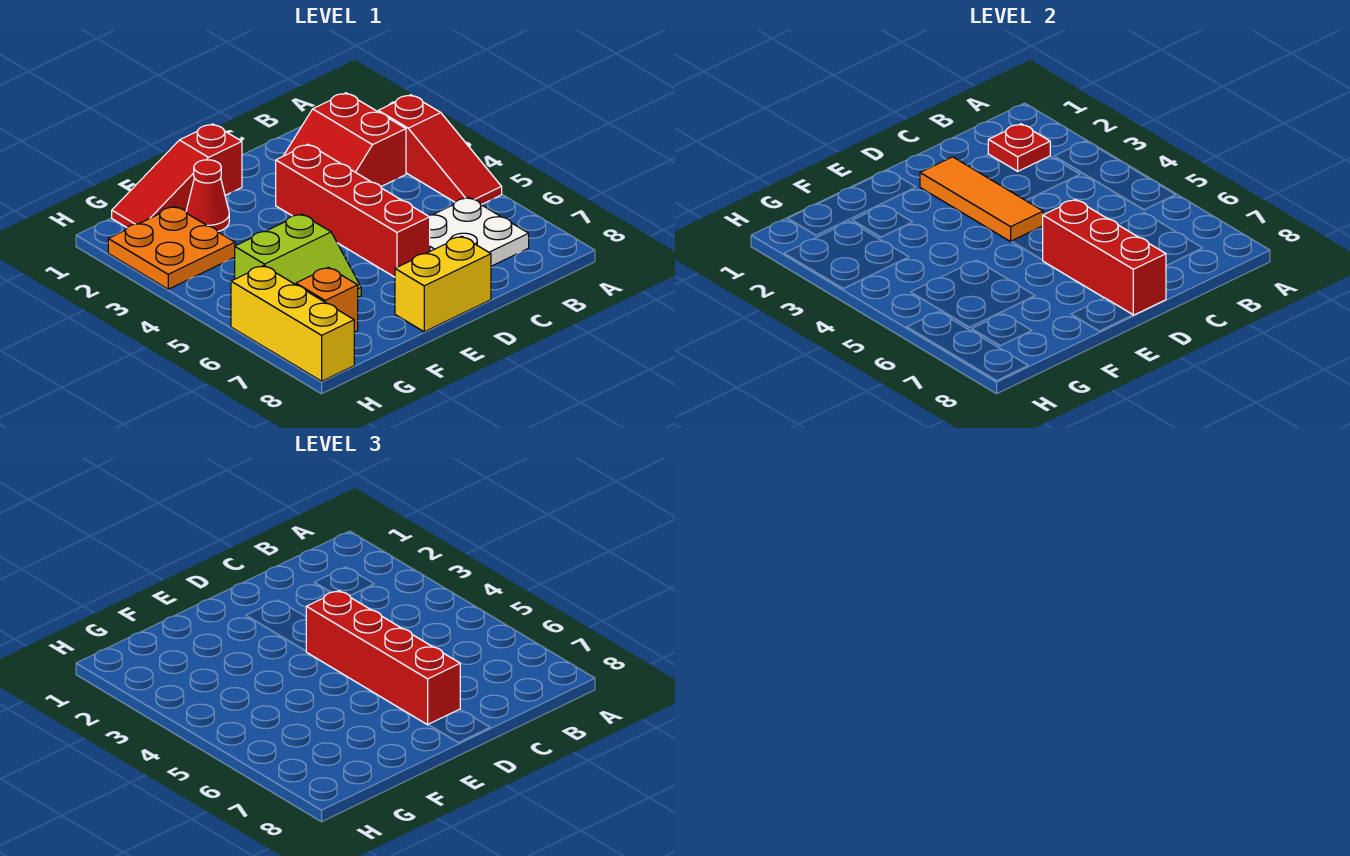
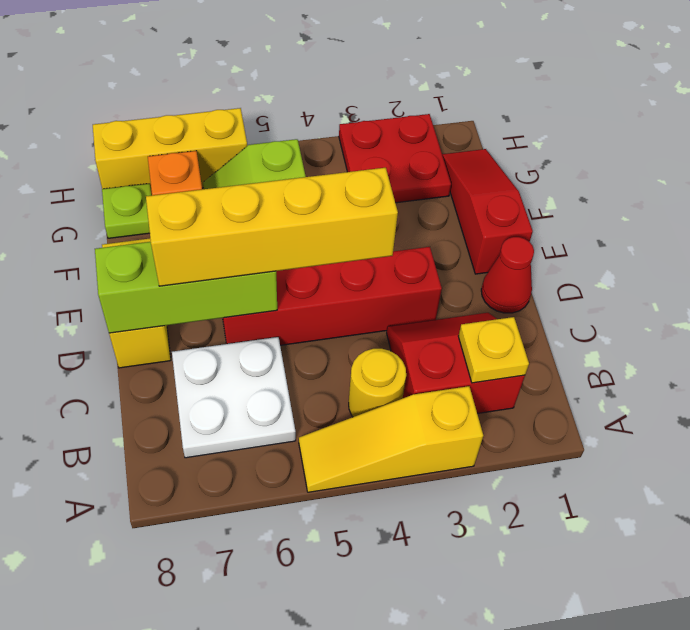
red slope A3:A5 level 1 top 3 -> yellow slope A3:A5 level 1 top 3
red plate B2 level 2 -> yellow plate B2 level 2
none -> yellow round brick B4 level 1
orange tile D2:D4 level 2 -> none
red brick D4:D7 level 3 -> yellow brick D4:D7 level 3
red brick D6:D8 level 2 -> lime brick D6:D8 level 2
red cone F2 level 1 -> red cone D1 level 1
orange plate G2:H3 level 1 -> red plate G2:H3 level 1
none -> lime plate G8 level 1

